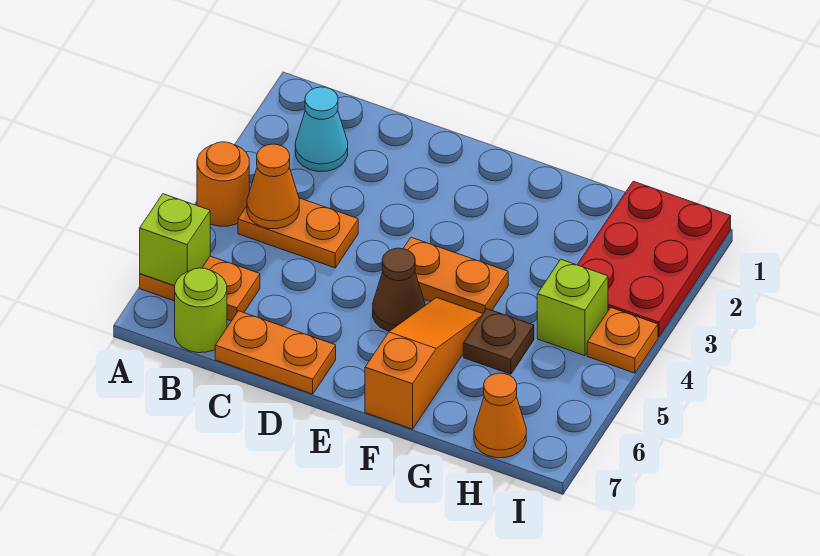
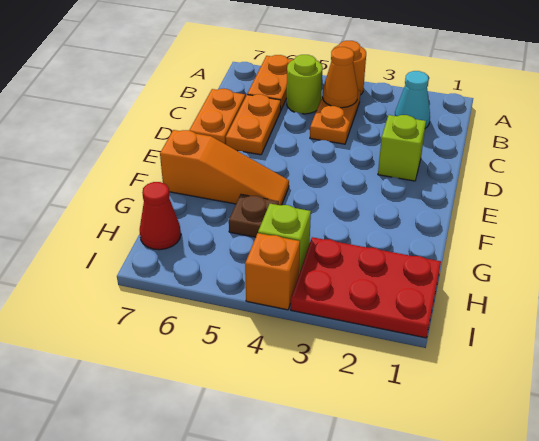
lime brick A6 level 2 -> lime brick D2 level 1
lime round brick B7 level 1 -> lime round brick B5 level 1
orange plate E4:F4 level 1 -> orange plate C6:D6 level 1
brown cone E5 level 1 -> none
orange cone H7 level 1 -> red cone H7 level 1
orange plate I4 level 1 -> orange brick I4 level 1

